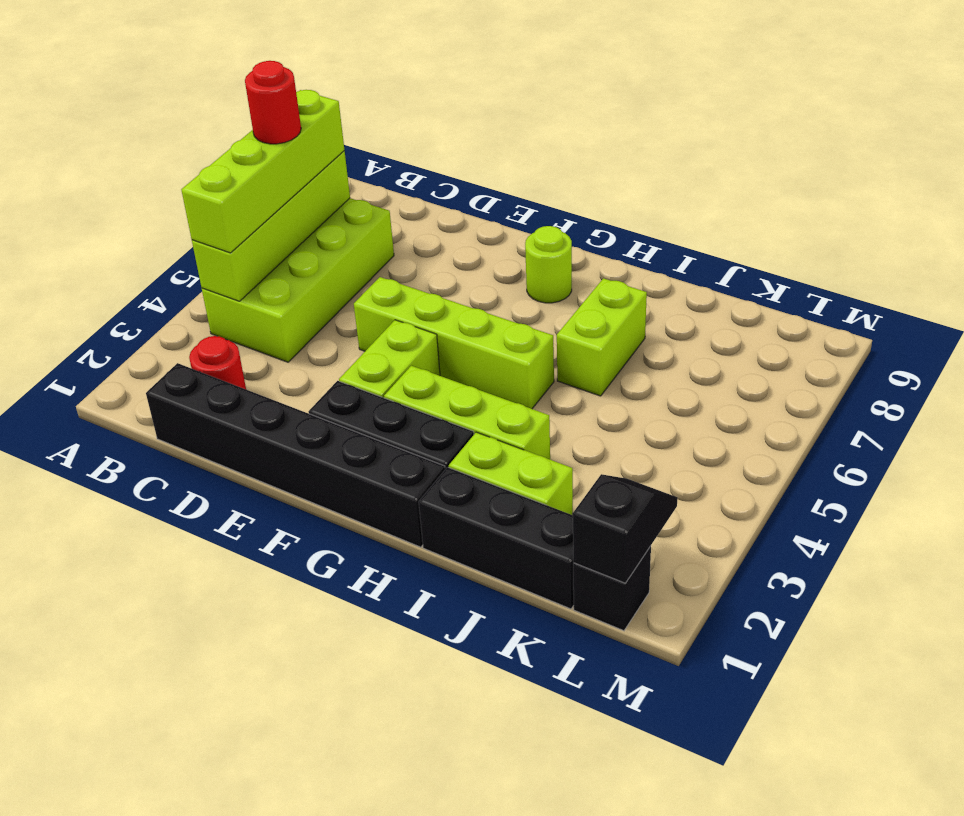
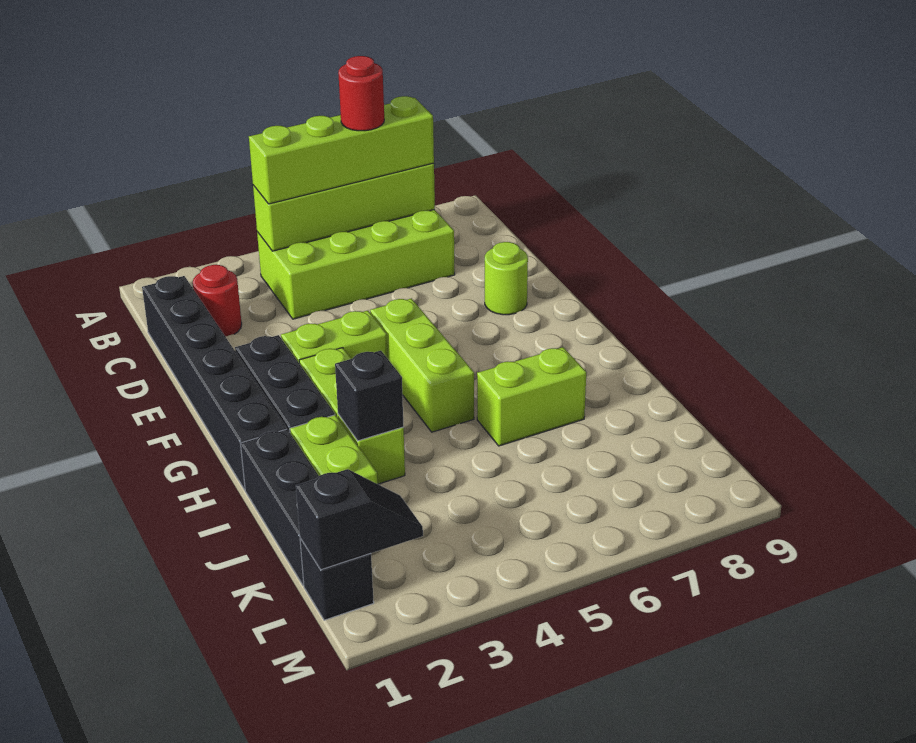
lime brick E5:H5 level 1 -> lime brick F5:H5 level 1
lime round brick G8 level 1 -> lime round brick E8 level 1
none -> black brick I3 level 2

